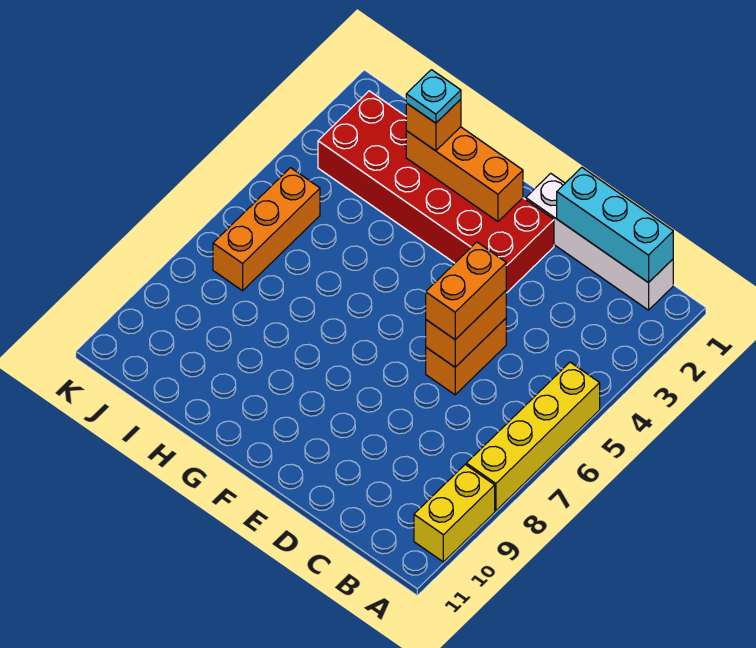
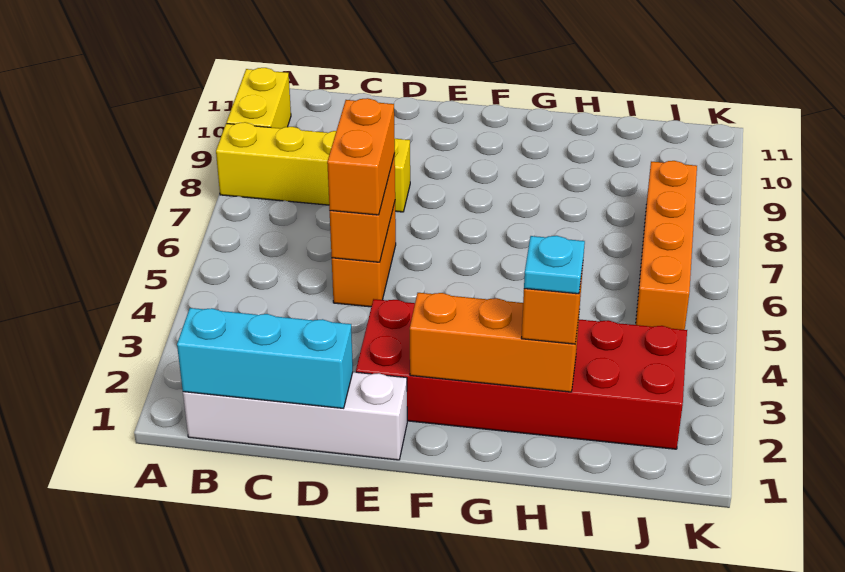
yellow brick A5:A8 level 1 -> yellow brick A8:D8 level 1
orange brick J5:J7 level 1 -> orange brick J5:J8 level 1

